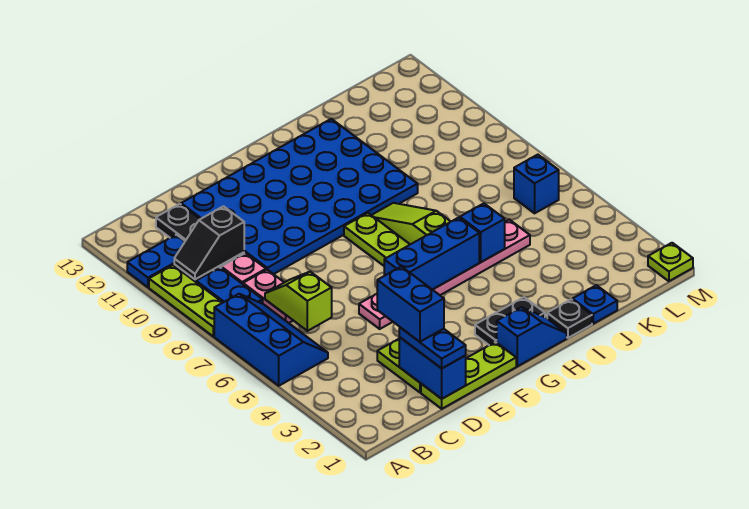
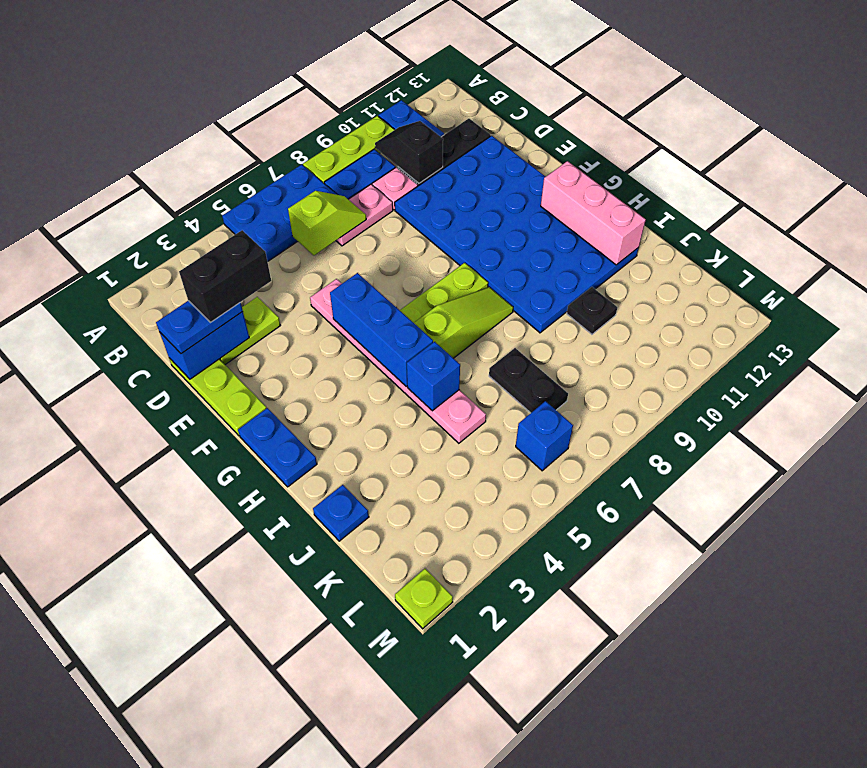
blue slope A5:B7 level 1 top A -> blue plate A5:B7 level 1
blue brick D2:D3 level 4 -> black brick D2:D3 level 4
blue slope G1:H1 level 1 top G -> blue plate G1:H1 level 1
black plate G2:H2 level 1 -> black plate J7:K7 level 1
none -> pink brick G12:I12 level 2
black plate I1 level 1 -> black plate J10 level 1

